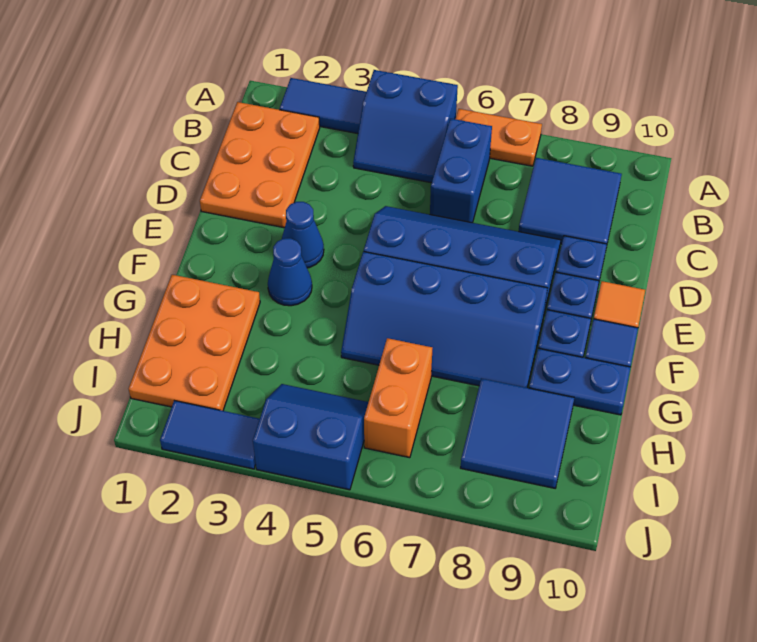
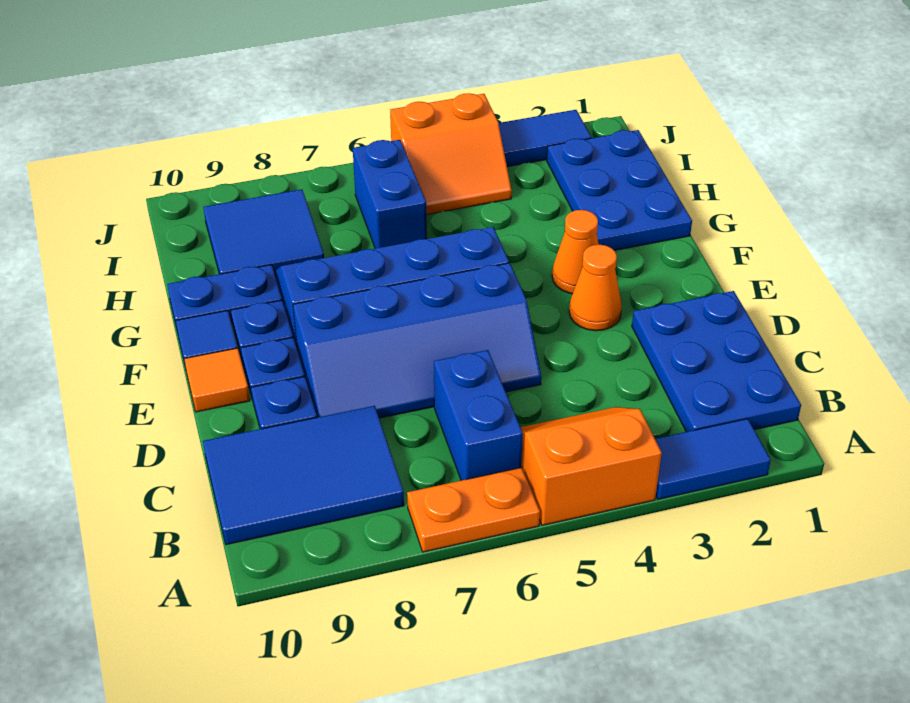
blue slope A4:B5 level 1 top A -> orange slope A4:B5 level 1 top A
orange plate B1:D2 level 1 -> blue plate B1:D2 level 1
blue tile B8:C9 level 1 -> blue tile B8:C10 level 1
blue cone E3 level 1 -> orange cone E3 level 1
blue cone F3 level 1 -> orange cone F3 level 1
orange plate G1:I2 level 1 -> blue plate G1:I2 level 1
orange brick H6:I6 level 1 -> blue brick H6:I6 level 1
blue slope I4:J5 level 1 top J -> orange slope I4:J5 level 1 top J

